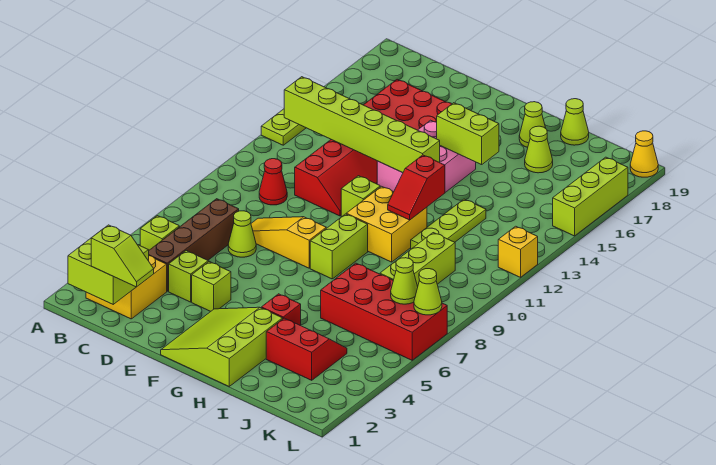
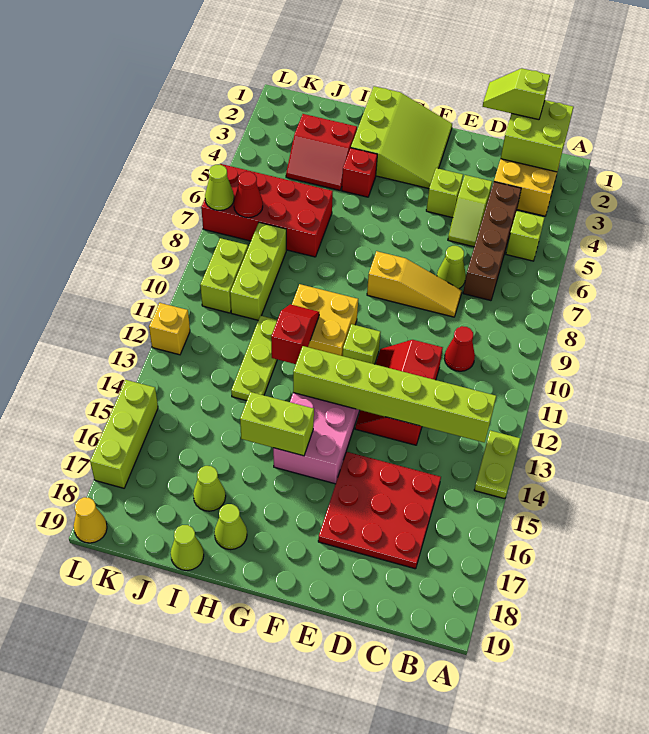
lime brick G8:G9 level 1 -> lime brick K9:K10 level 1
lime cone K7 level 2 -> red cone K7 level 2

